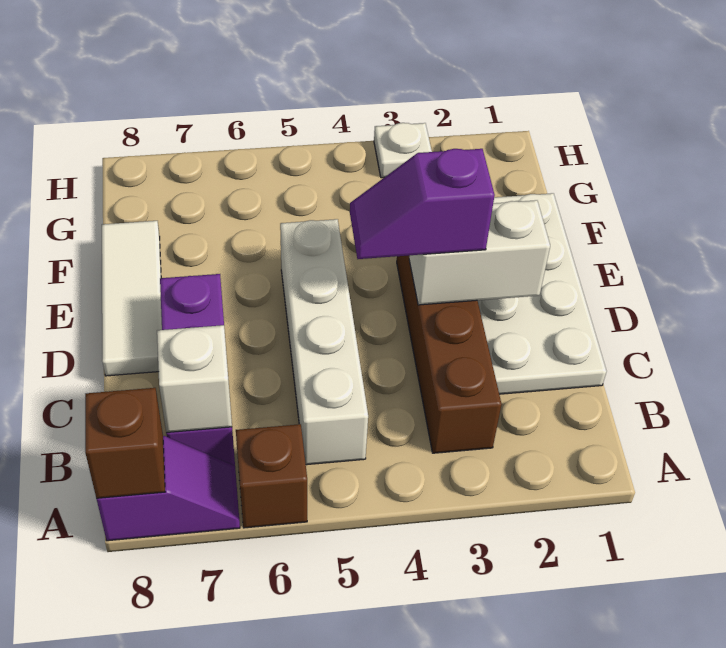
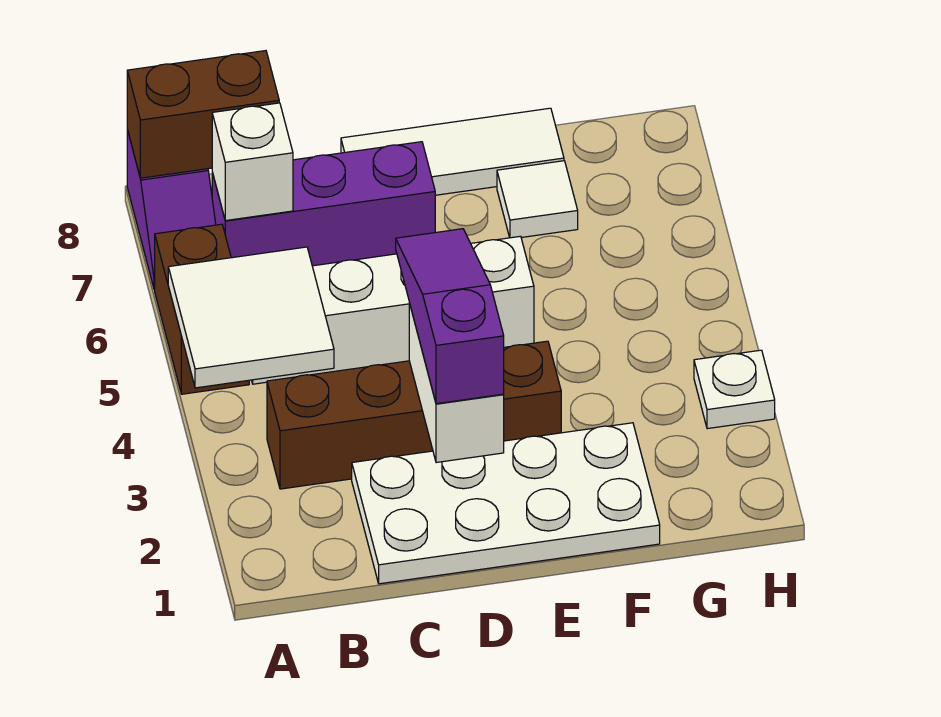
none -> white tile A4:B5 level 2
brown brick A6 level 1 -> brown brick A5:A6 level 1
brown brick A8 level 2 -> brown brick A8:B8 level 2
purple slope D3:D4 level 3 top 3 -> purple slope D2:D4 level 3 top 2
none -> white tile F7 level 1

